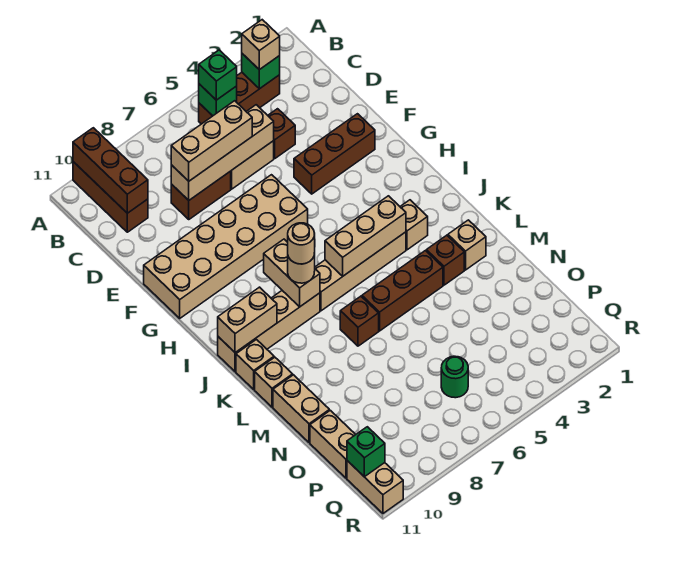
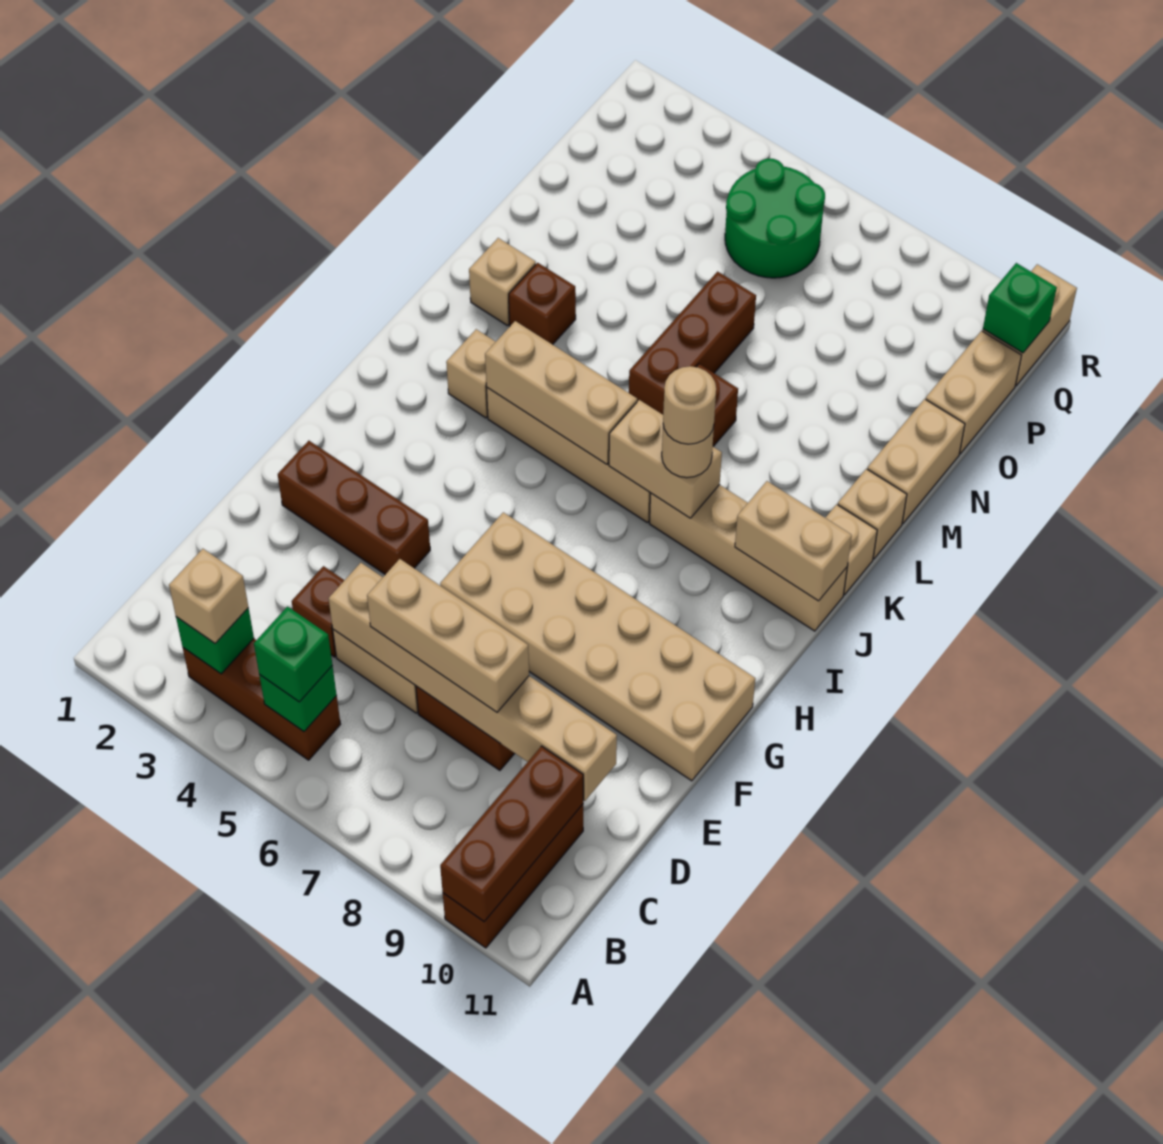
tan brick D5:D8 level 2 -> tan brick D5:D10 level 2
tan brick I8:J8 level 2 -> tan brick J7:J8 level 2
brown brick L4:L6 level 1 -> brown brick L6:N6 level 1
green round brick P6 level 1 -> green round brick P5:Q6 level 1

